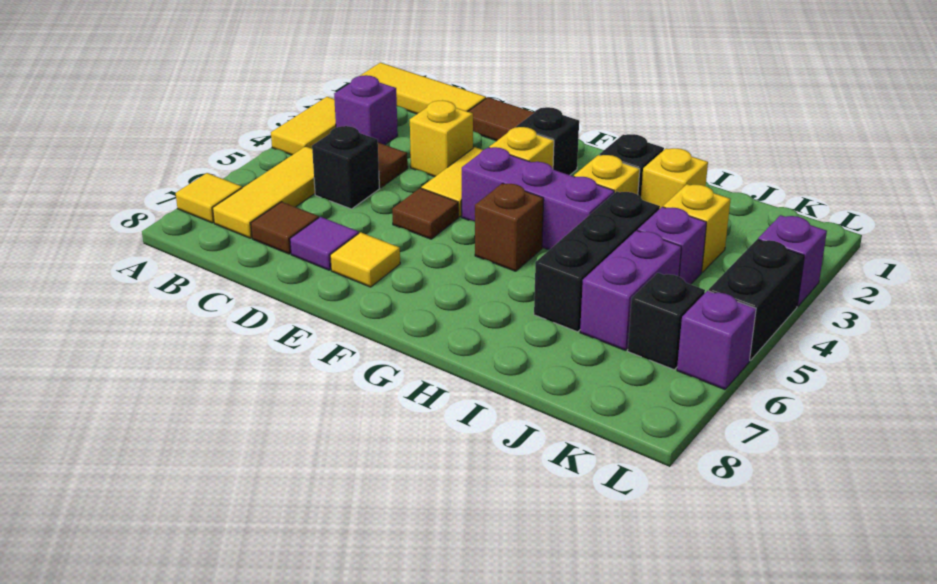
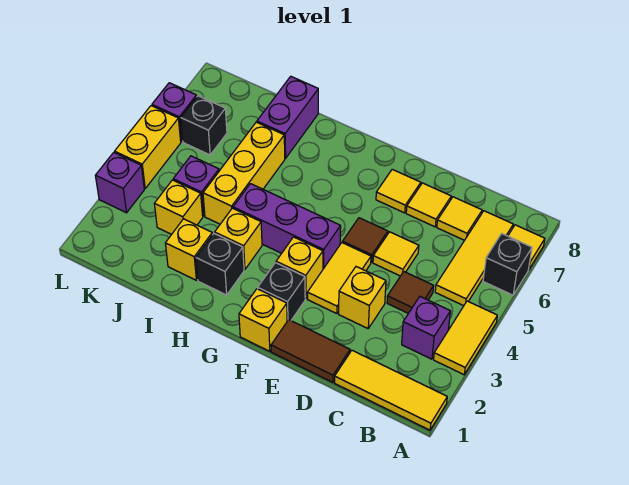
black brick C5 level 1 -> black brick A6 level 1
brown tile C7 level 1 -> yellow tile C7 level 1
none -> yellow tile D5 level 1
purple tile D7 level 1 -> yellow tile D7 level 1
none -> yellow brick F1 level 1
brown brick G5 level 1 -> none
black brick I4:I6 level 1 -> yellow brick I4:I6 level 1
purple brick J5:J6 level 1 -> purple brick I7:I8 level 1
black brick L4:L5 level 1 -> yellow brick L4:L5 level 1

